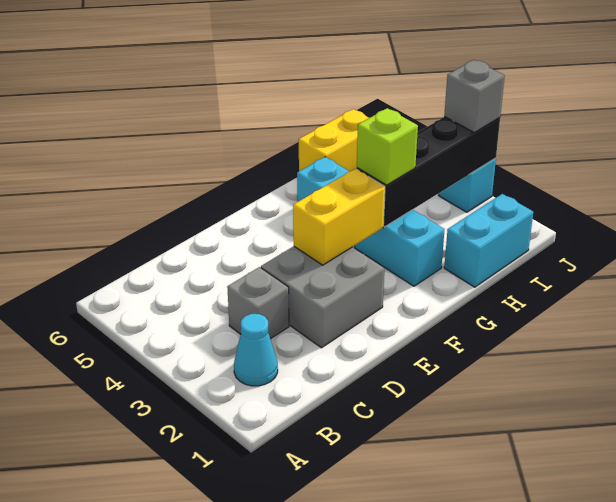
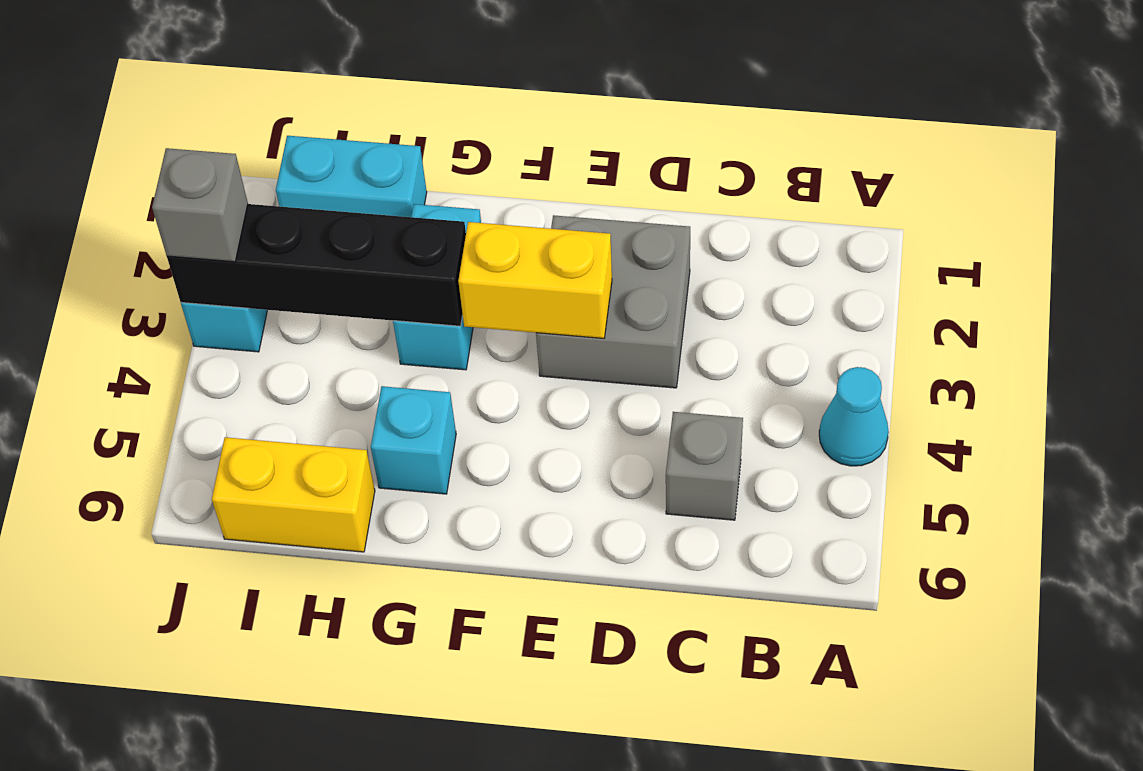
cyan cone B2 level 1 -> cyan cone A4 level 1
grey brick C3 level 1 -> grey brick C5 level 1
lime brick G3 level 3 -> none

